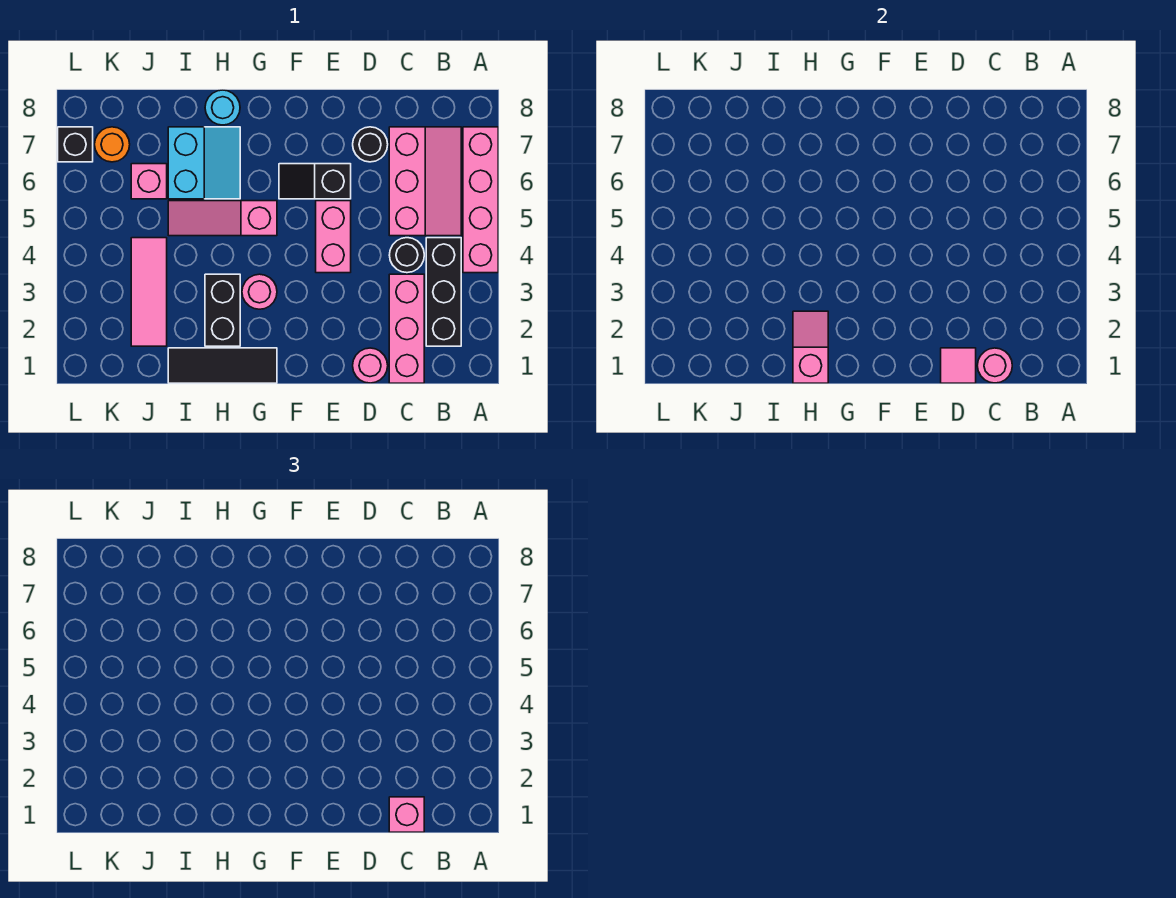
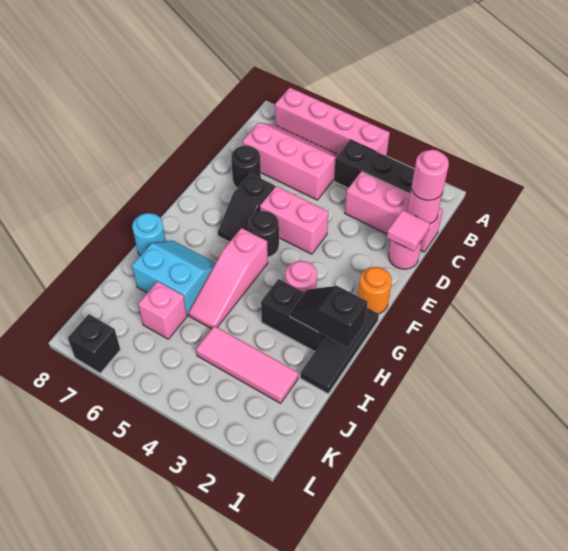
pink brick C1 level 3 -> pink round brick C1 level 3
black round brick C4 level 1 -> black round brick F5 level 1
pink slope H1:H2 level 2 top 1 -> black slope H1:H2 level 2 top 1
orange round brick K7 level 1 -> orange round brick F1 level 1

